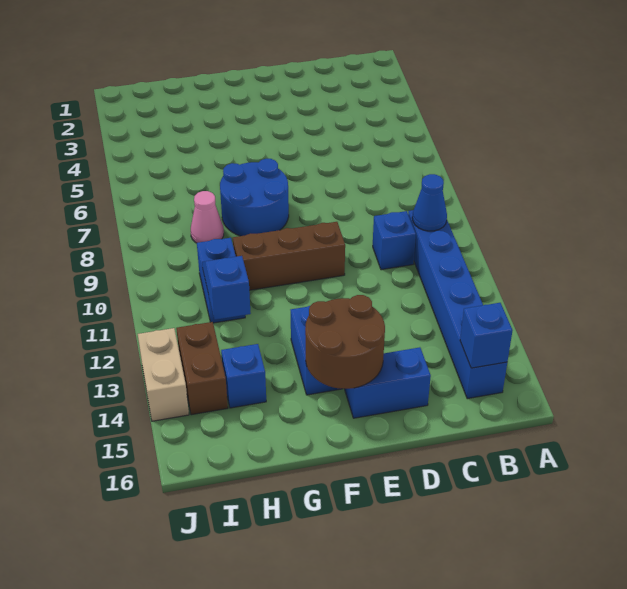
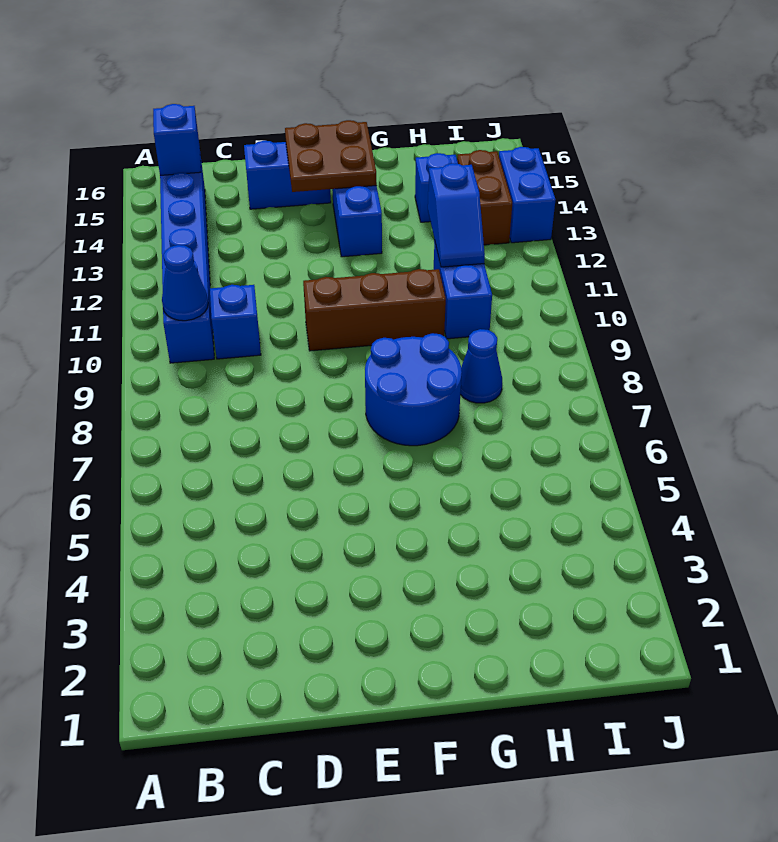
brown round brick E14:F15 level 2 -> brown plate E14:F15 level 2
pink cone H8 level 1 -> blue cone H8 level 1
tan brick J13:J14 level 1 -> blue brick J13:J14 level 1

